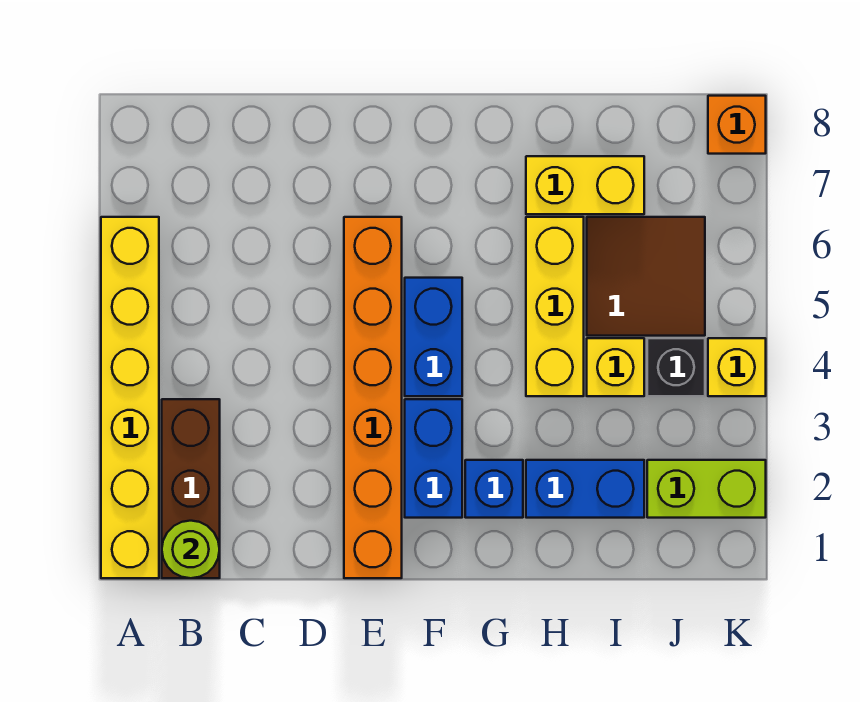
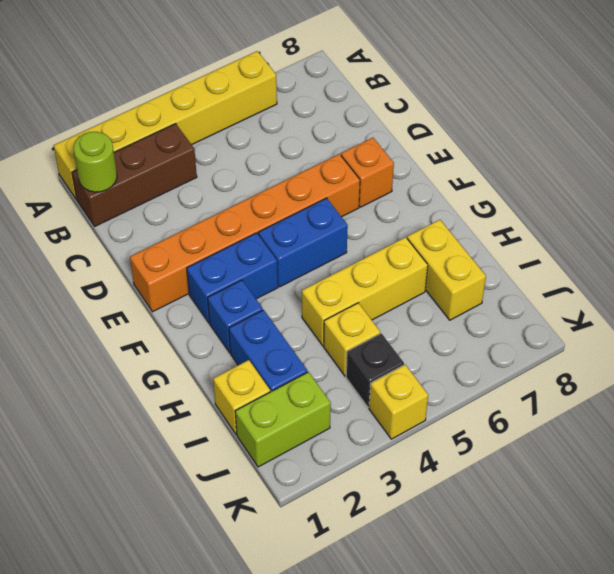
none -> yellow brick I1 level 1
brown tile I5:J6 level 1 -> none
lime brick J2:K2 level 1 -> lime brick J1:J2 level 1
orange brick K8 level 1 -> orange brick E7 level 1

